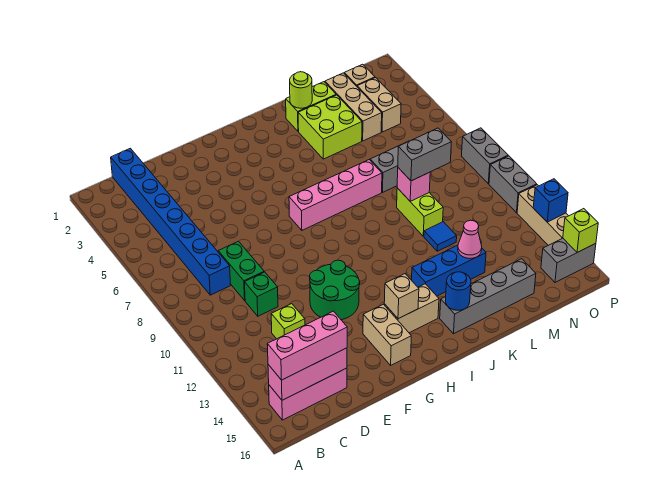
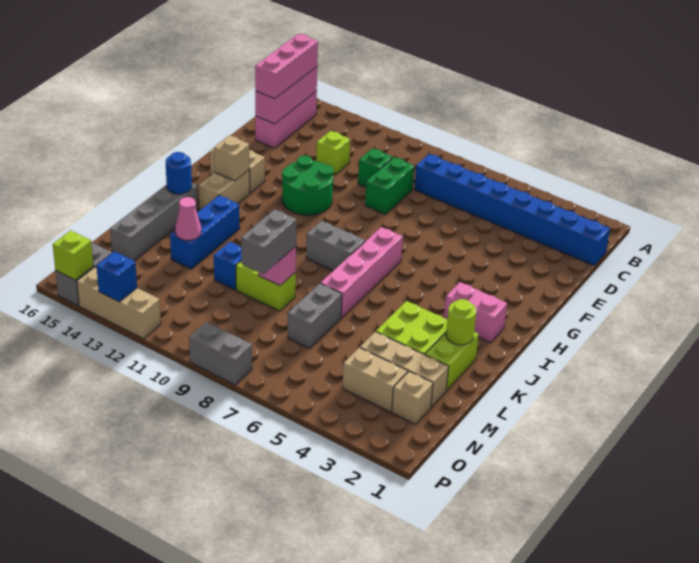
green brick D8:D9 level 1 -> green brick D9:E9 level 1
none -> pink brick I2:I3 level 1
blue tile L11 level 1 -> blue brick L11 level 1
grey brick P10:P11 level 1 -> grey brick I8:I9 level 1

